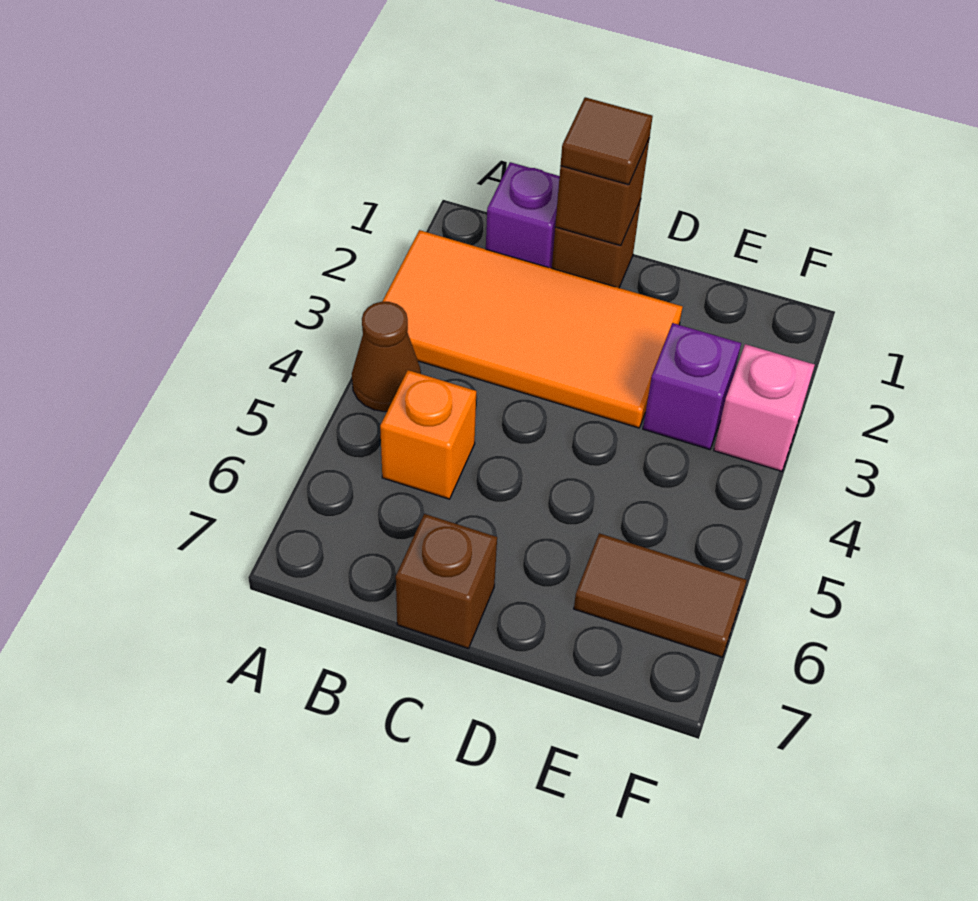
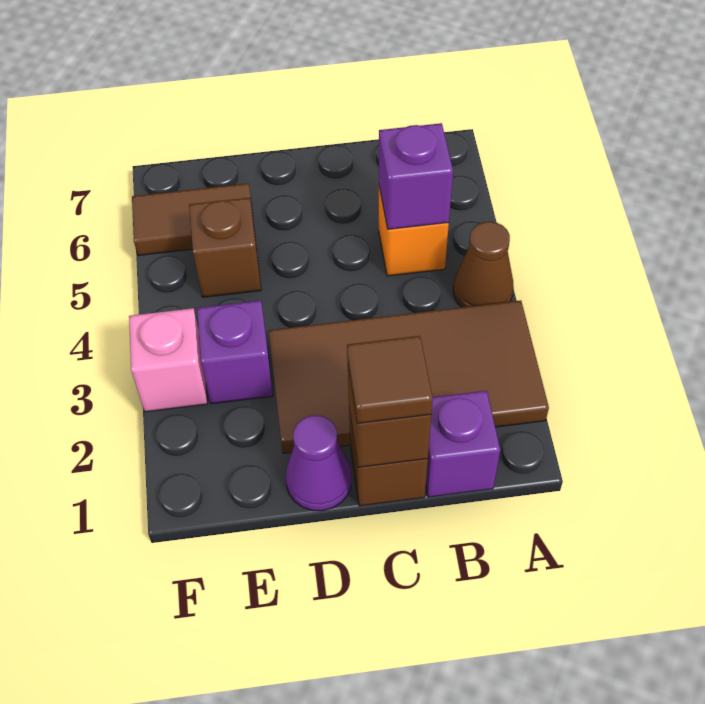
orange tile A2:D3 level 1 -> brown tile A2:D3 level 1
none -> purple brick B5 level 2
brown brick C7 level 1 -> brown brick E5 level 1
none -> purple cone D1 level 1

